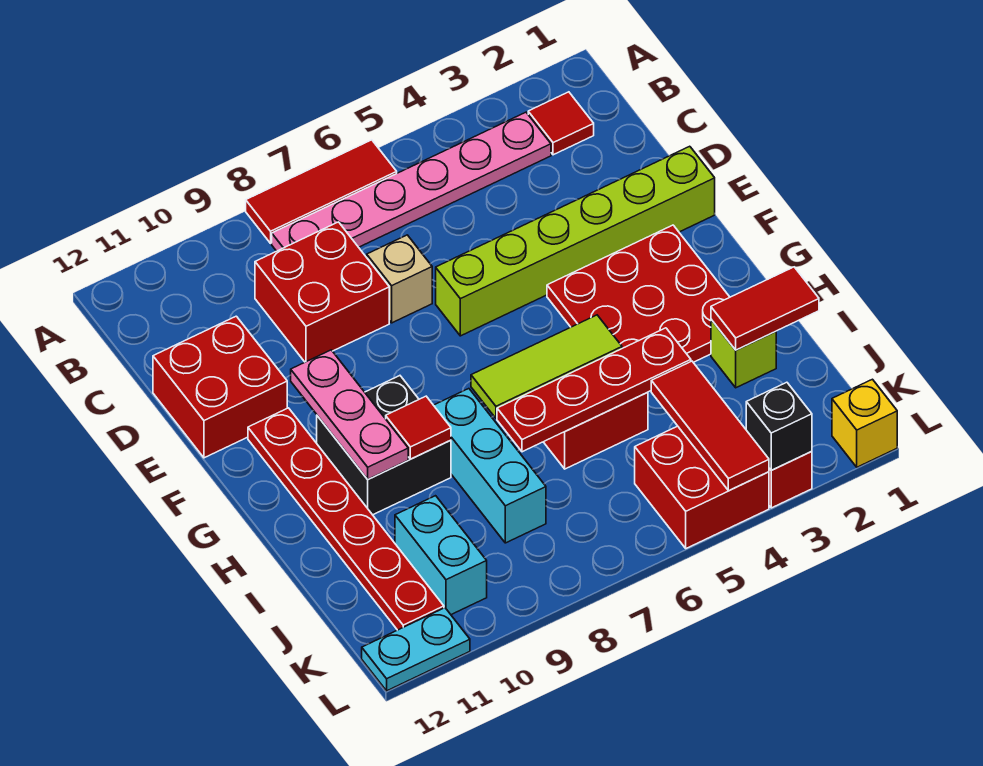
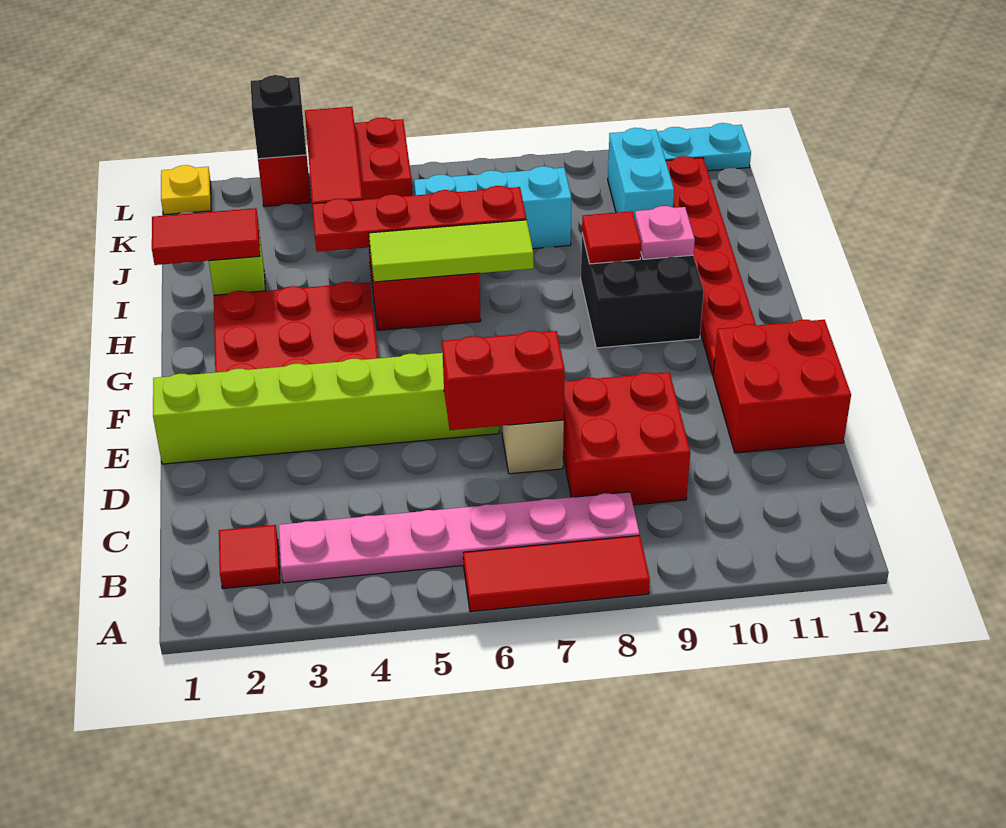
none -> red brick D6:D7 level 2
pink plate F10:H10 level 2 -> pink plate H10 level 2
cyan brick H8:J8 level 1 -> cyan brick J6:J8 level 1
yellow brick L1 level 1 -> yellow plate L1 level 1

